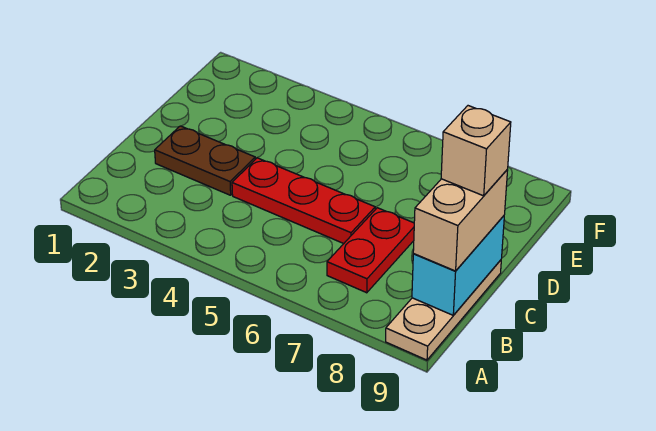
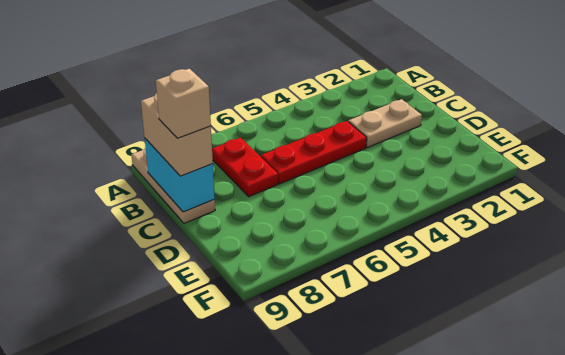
brown plate C2:C3 level 1 -> tan plate C2:C3 level 1

